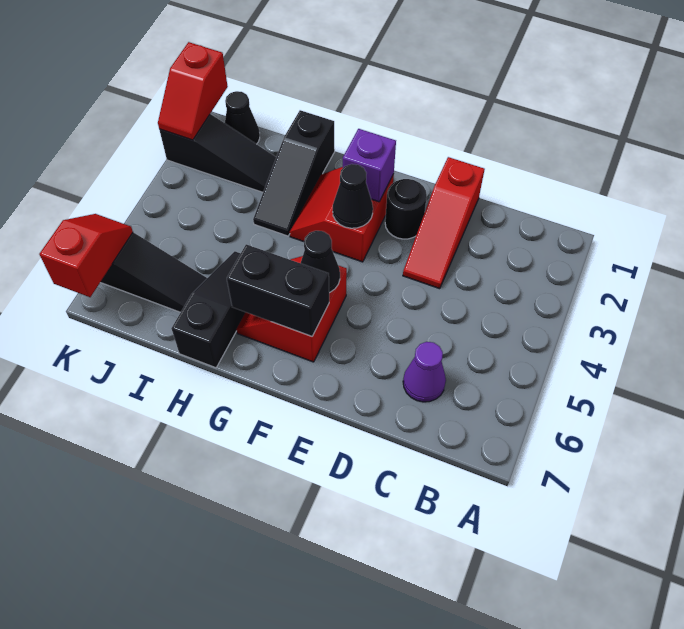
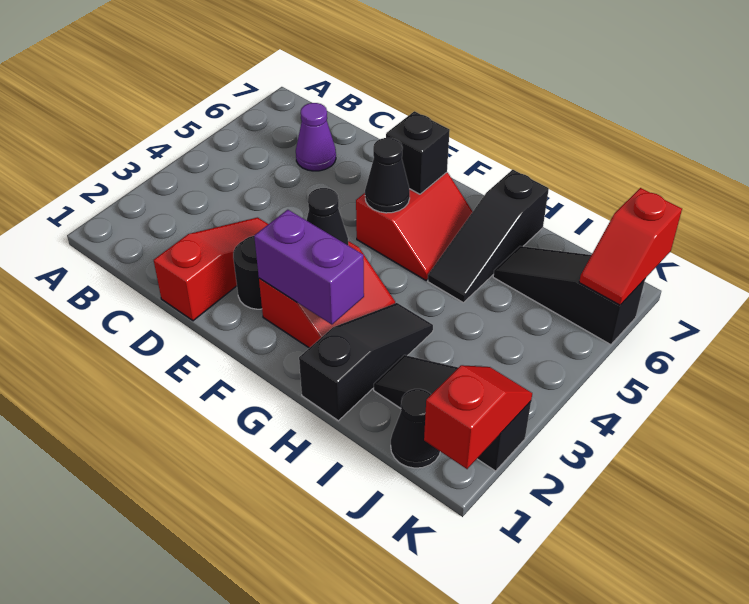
purple brick F2 level 2 -> purple brick F2:G2 level 2
black brick F6:G6 level 2 -> black brick F6 level 2

